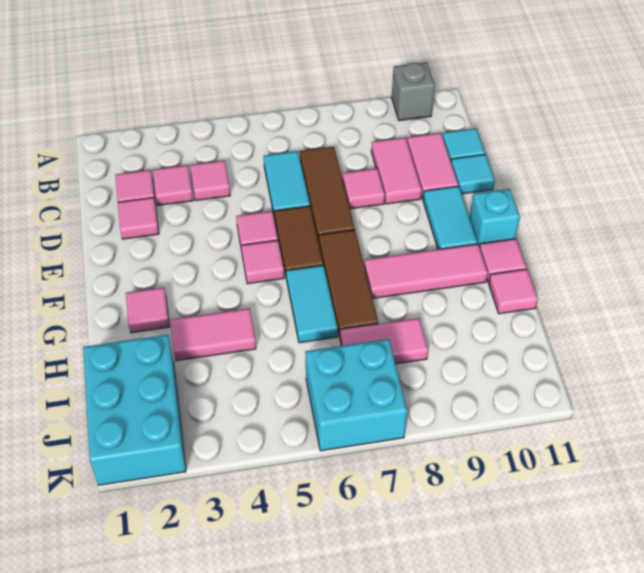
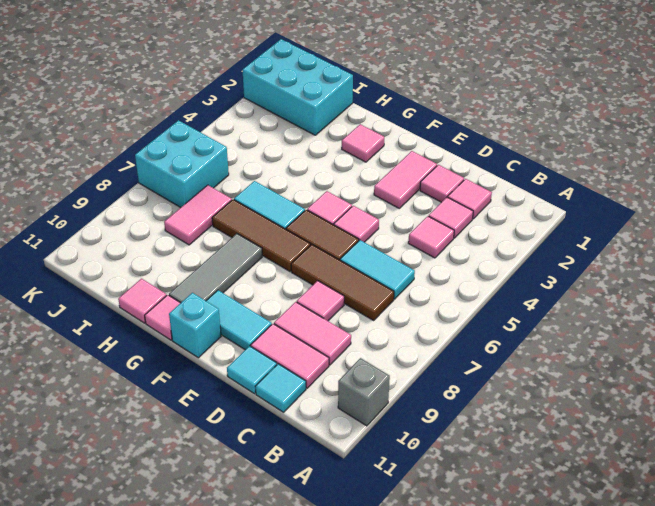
pink tile G8:G10 level 1 -> grey tile G8:G10 level 1
pink tile H3:H4 level 1 -> pink tile E2:E3 level 1

